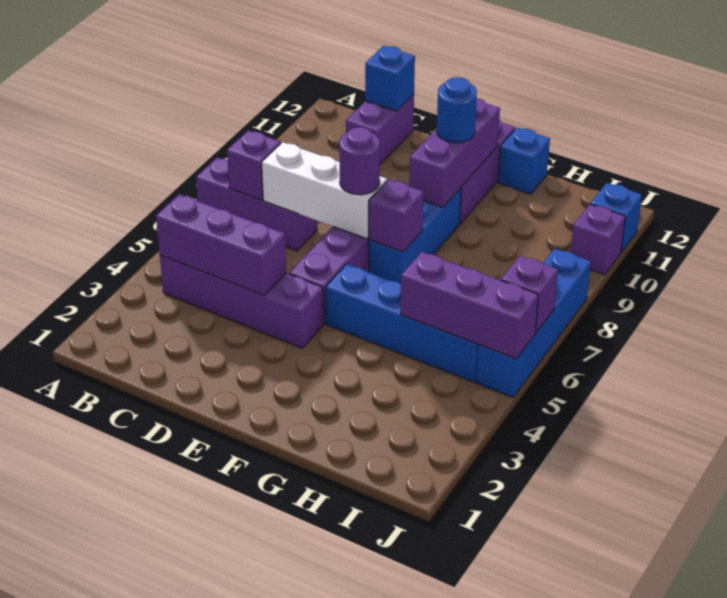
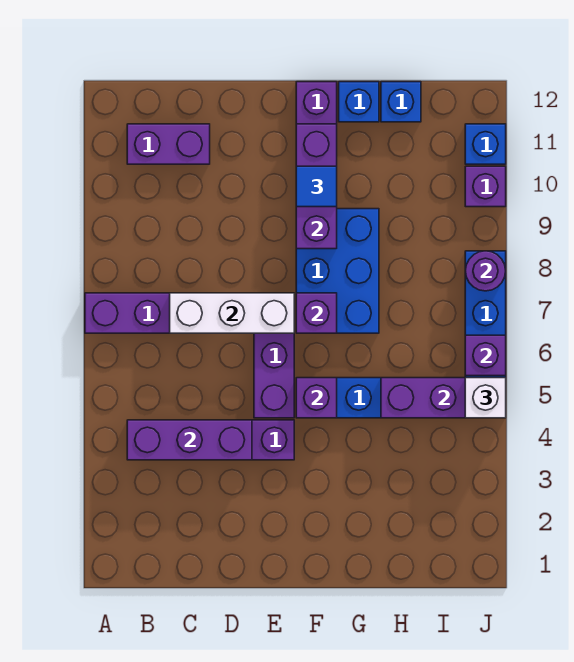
purple brick B7 level 2 -> purple brick F5 level 2
purple brick C11:C12 level 1 -> purple brick B11:C11 level 1
blue brick C12 level 2 -> blue brick H12 level 1
purple round brick E7 level 3 -> purple round brick J8 level 2
blue brick F7:F9 level 1 -> blue brick F7:G9 level 1
blue round brick F10 level 3 -> blue tile F10 level 3
none -> white brick J5 level 3

